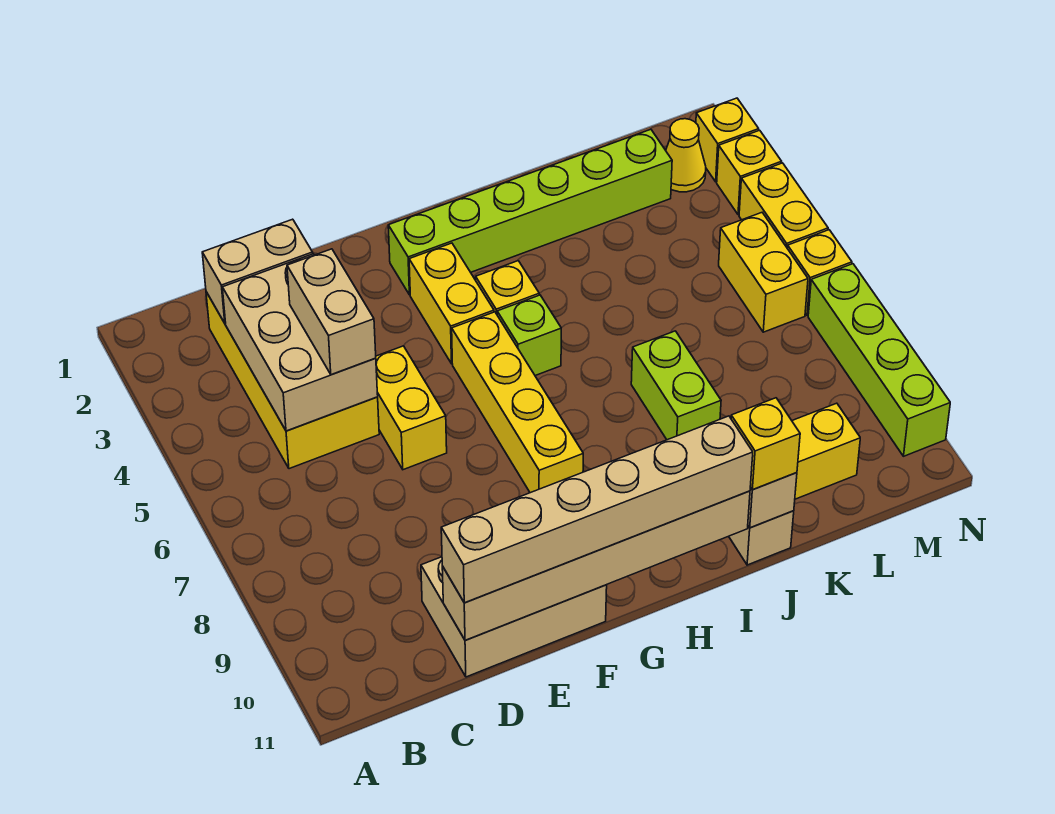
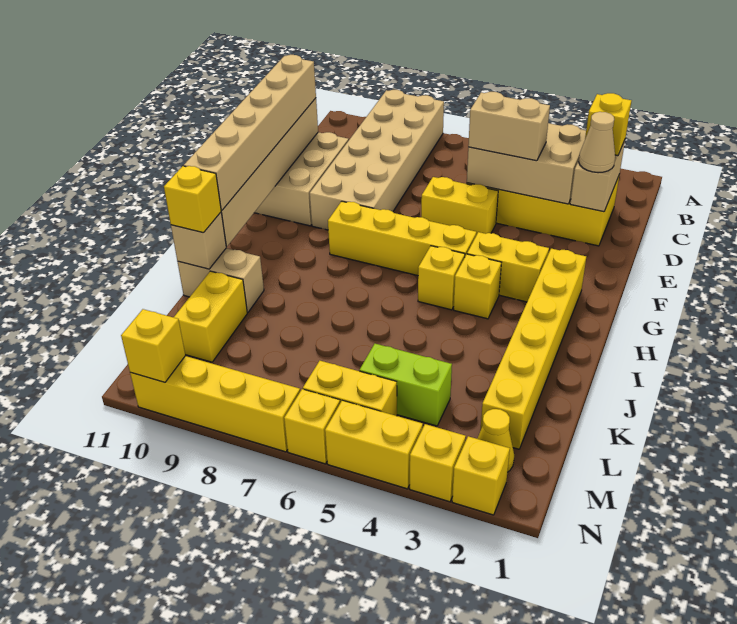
none -> tan brick A8:F9 level 1
none -> yellow brick C2 level 3
none -> tan cone D2 level 3
lime brick G2:L2 level 1 -> yellow brick G2:L2 level 1
lime brick H5 level 1 -> yellow brick H5 level 1
lime brick J7:J8 level 1 -> lime brick L4:L5 level 1
lime brick N7:N10 level 1 -> yellow brick N7:N10 level 1
none -> yellow brick N10 level 2

